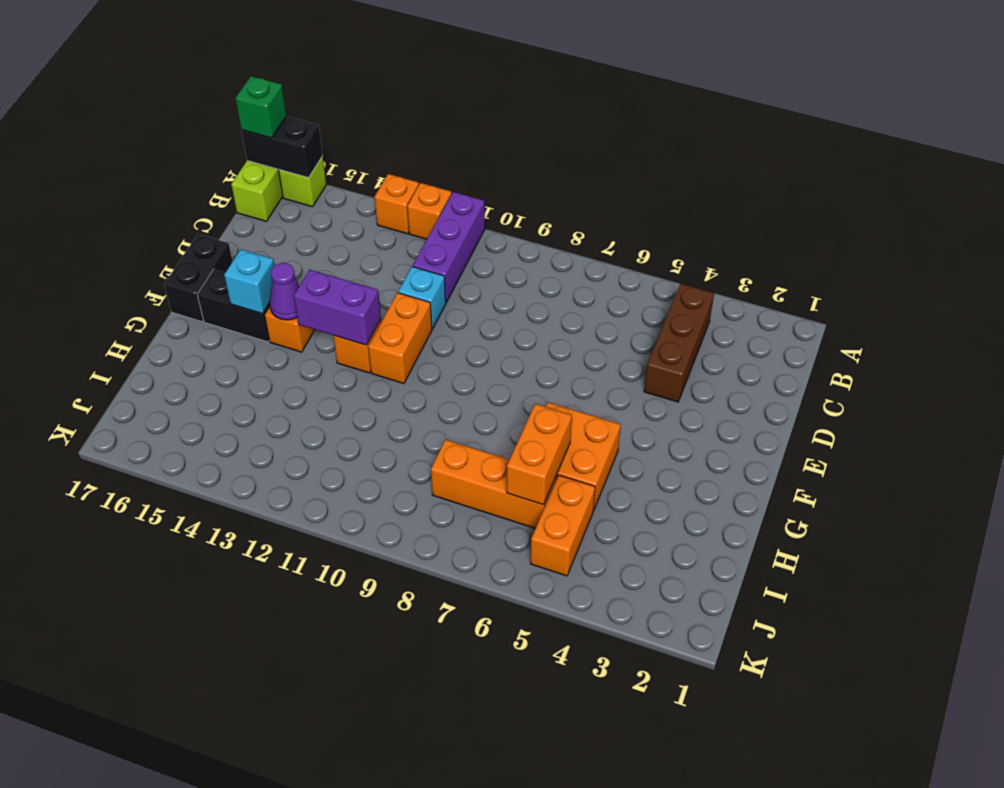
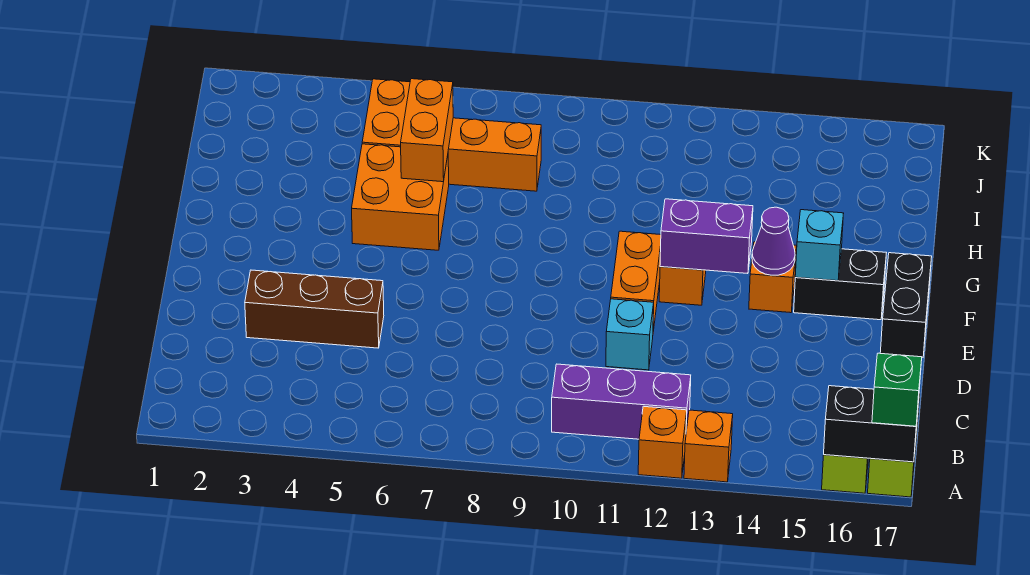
purple brick A11:C11 level 1 -> purple brick B10:B12 level 1
brown brick B4:D4 level 1 -> brown brick D3:D5 level 1

